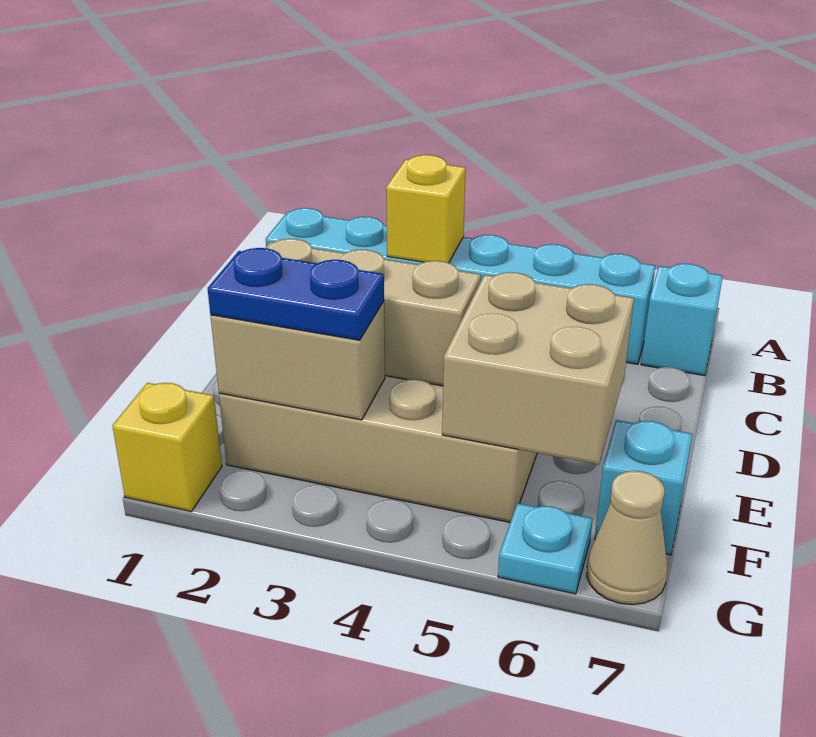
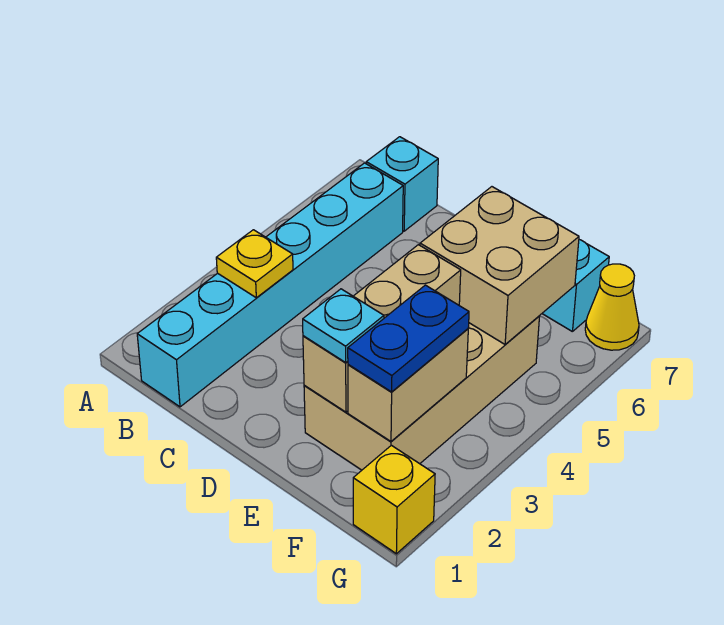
yellow brick B3 level 2 -> yellow plate B3 level 2
cyan plate G6 level 1 -> cyan plate E2 level 3
tan cone G7 level 1 -> yellow cone G7 level 1

